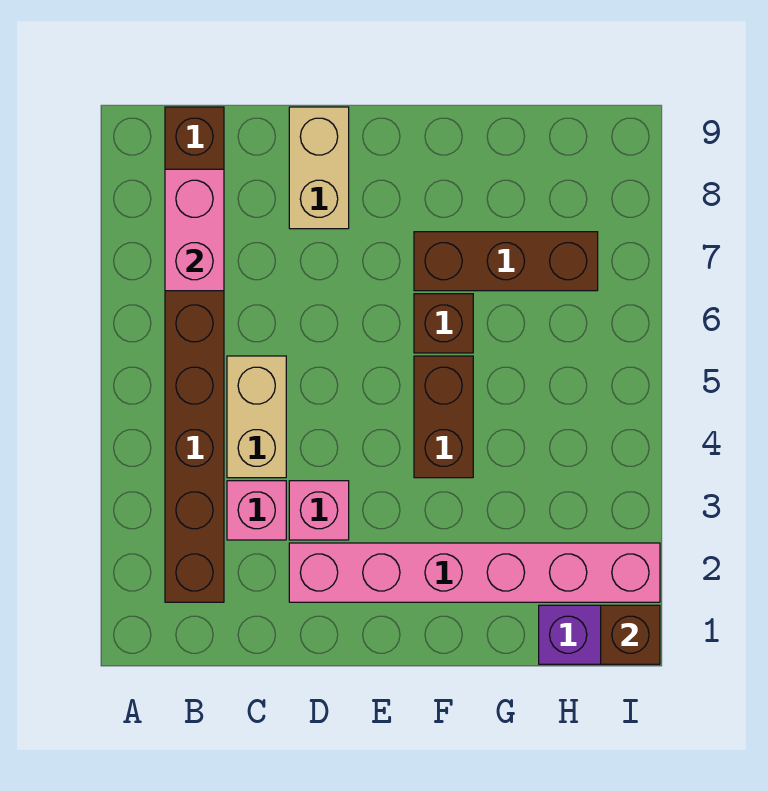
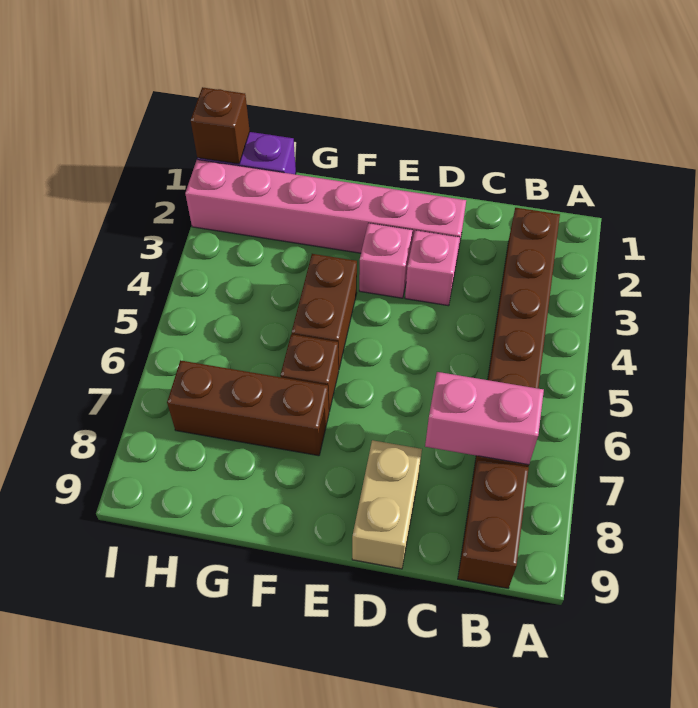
pink brick B7:B8 level 2 -> pink brick B7:C7 level 2
pink brick C3 level 1 -> pink brick E3 level 1
tan brick C4:C5 level 1 -> none

